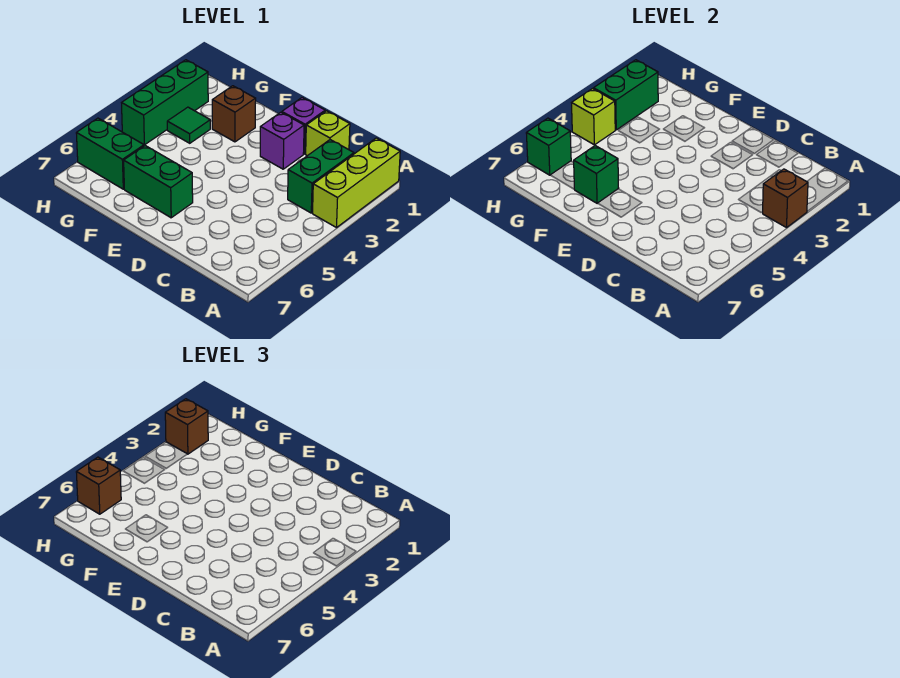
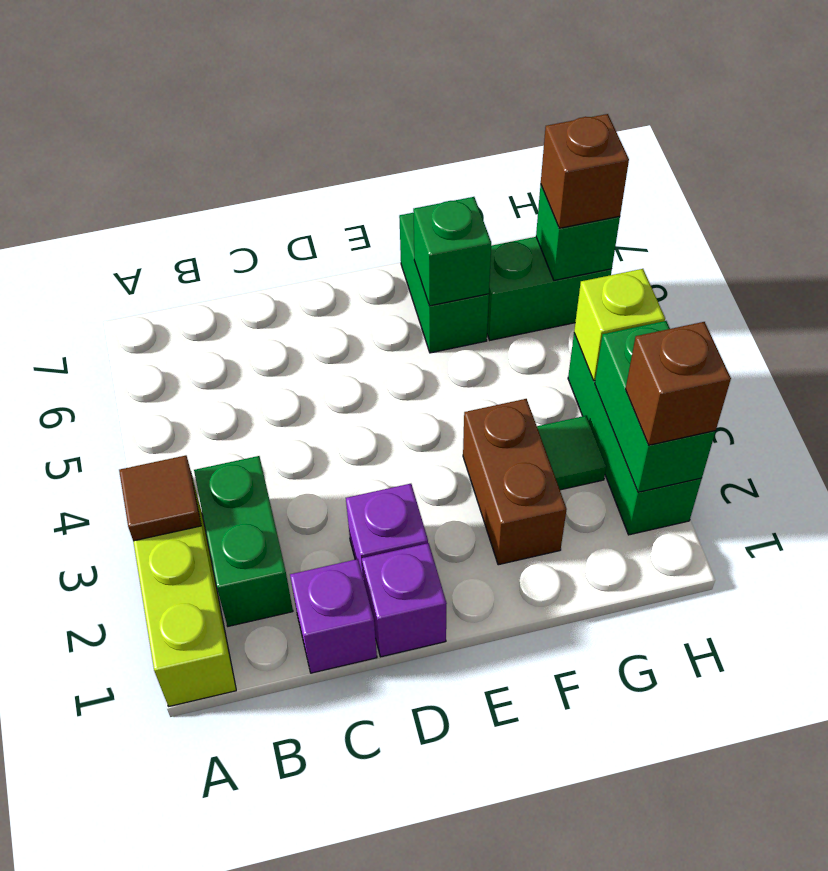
brown brick A3 level 2 -> brown tile A3 level 2
lime brick C1 level 1 -> purple brick C1 level 1
green brick E6:F6 level 1 -> green brick F6:F7 level 1
brown brick F2 level 1 -> brown brick F2:F3 level 1

